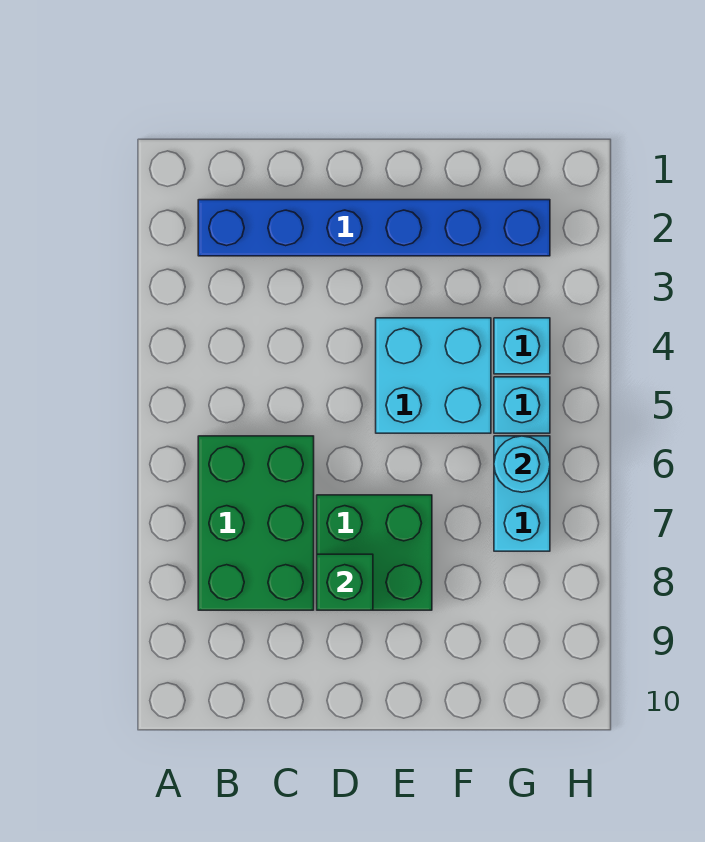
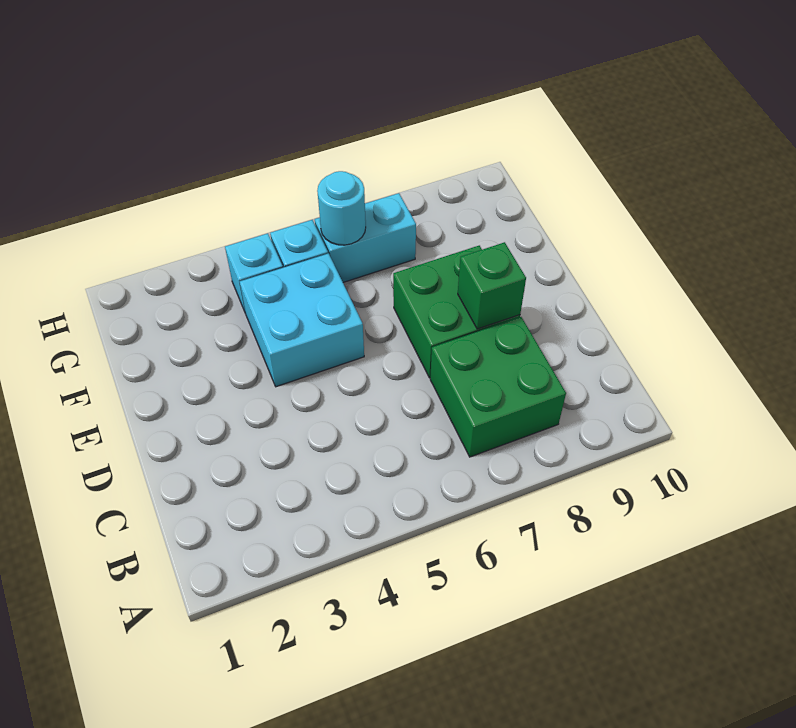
blue brick B2:G2 level 1 -> none
green brick B6:C8 level 1 -> green brick B7:C8 level 1

